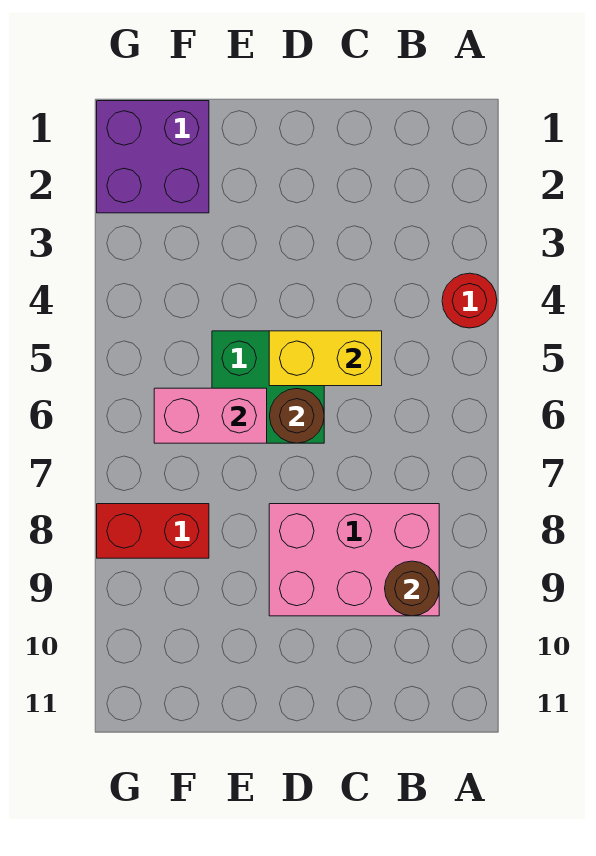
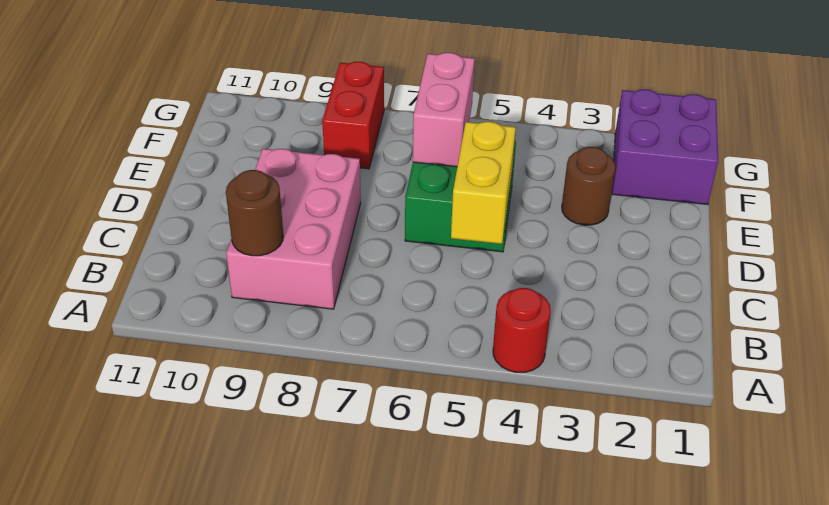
brown round brick D6 level 2 -> brown round brick E3 level 1

